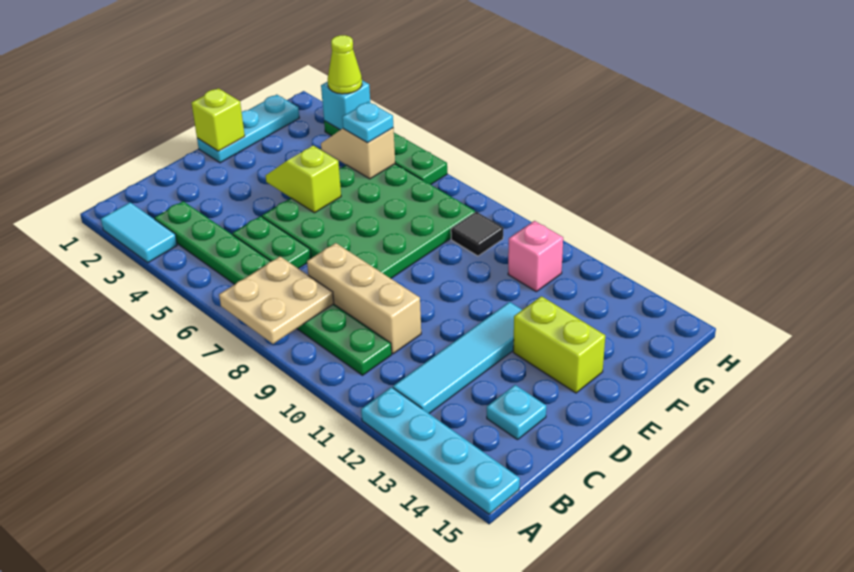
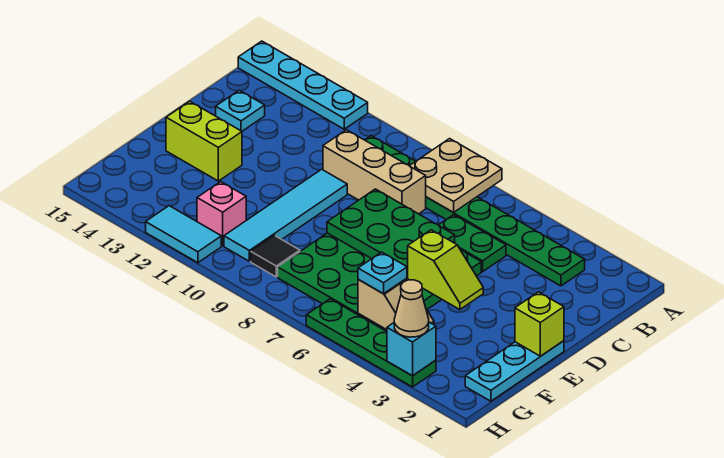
cyan tile A2:A3 level 1 -> cyan tile H11:H12 level 1
cyan tile B12:E12 level 1 -> cyan tile D10:G10 level 1
none -> green plate D6:E8 level 2
lime cone H3 level 3 -> tan cone H3 level 3

